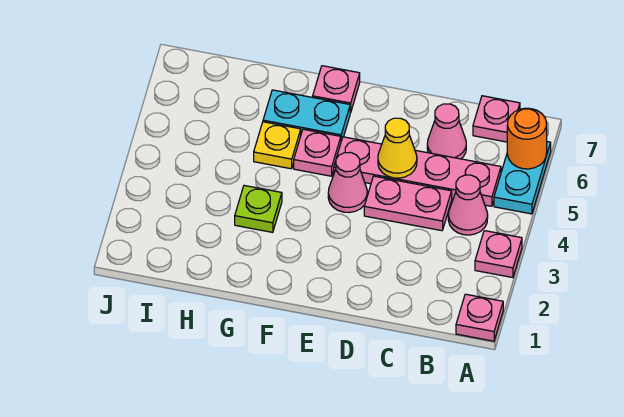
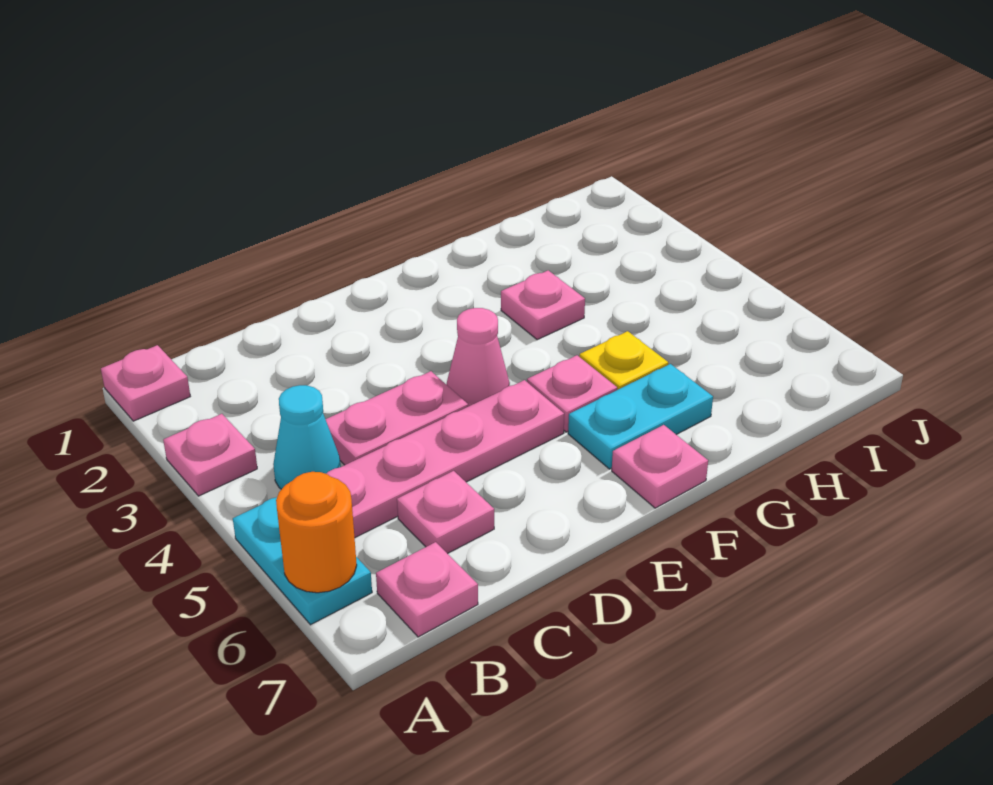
pink cone B4 level 1 -> cyan cone B4 level 1
pink cone C6 level 1 -> pink plate C6 level 1
yellow cone D5 level 2 -> none
lime plate G3 level 1 -> pink plate G3 level 1

